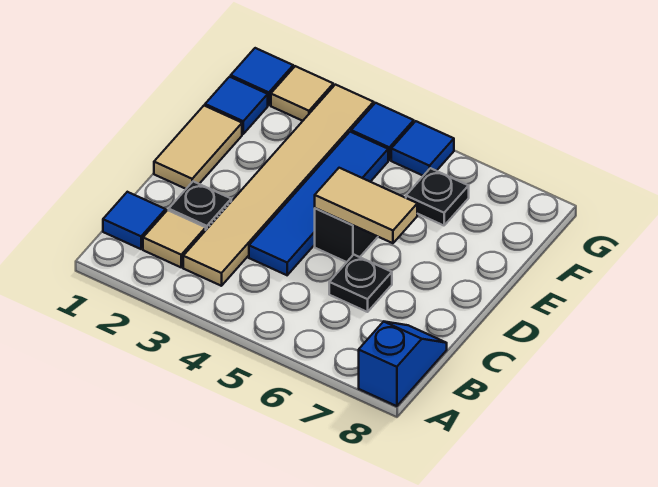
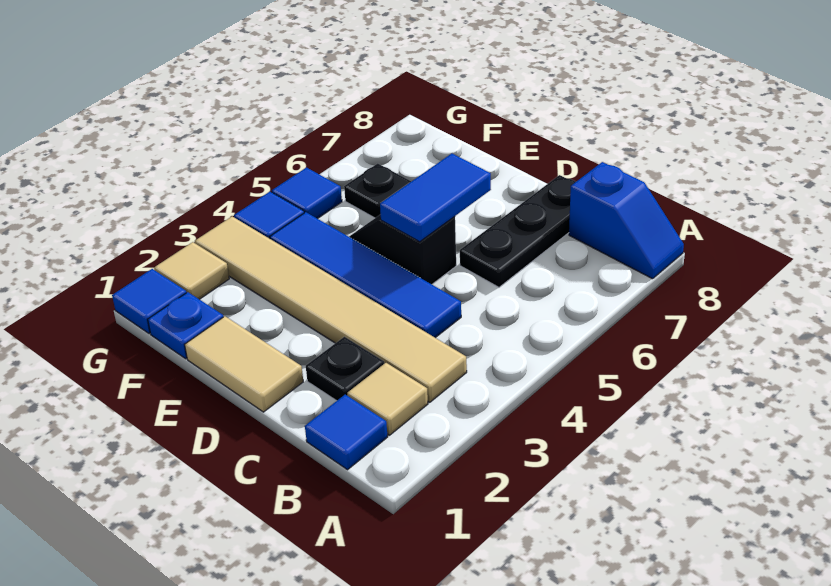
blue slope A8:B8 level 1 top A -> blue slope A8:B8 level 1 top B
black plate C6 level 1 -> black plate C6:C8 level 1
tan tile D5:D6 level 2 -> blue tile D5:D6 level 2
blue tile F1 level 1 -> blue plate F1 level 1

